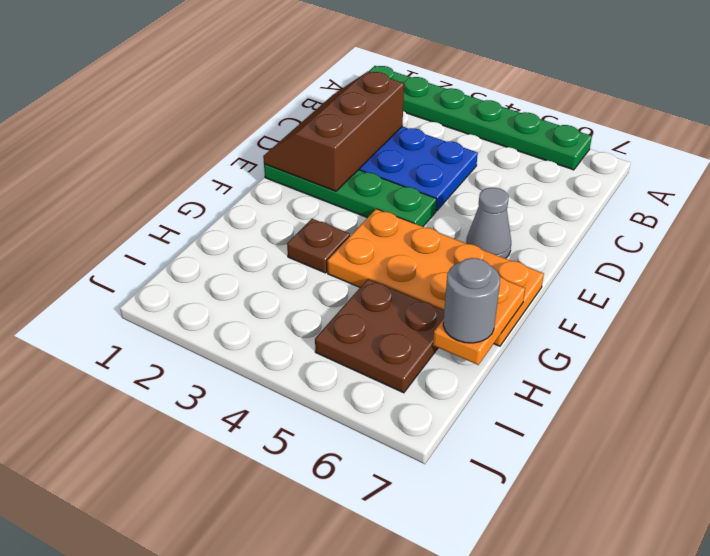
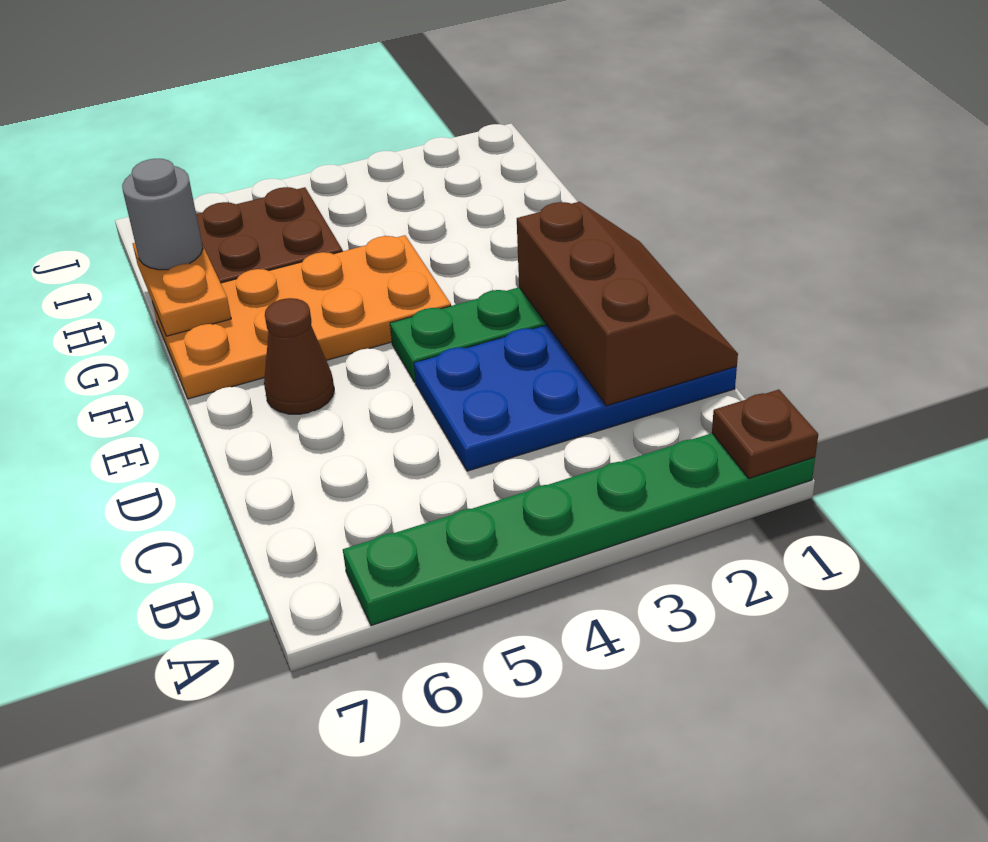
grey cone E6 level 1 -> brown cone E6 level 1
brown plate G3 level 1 -> brown plate A1 level 2

